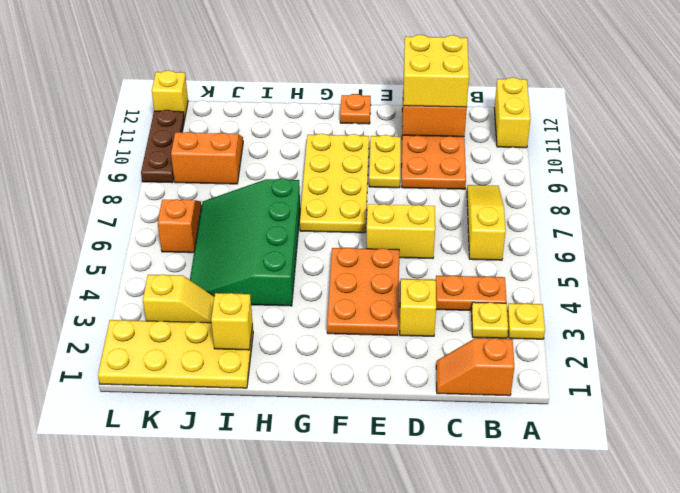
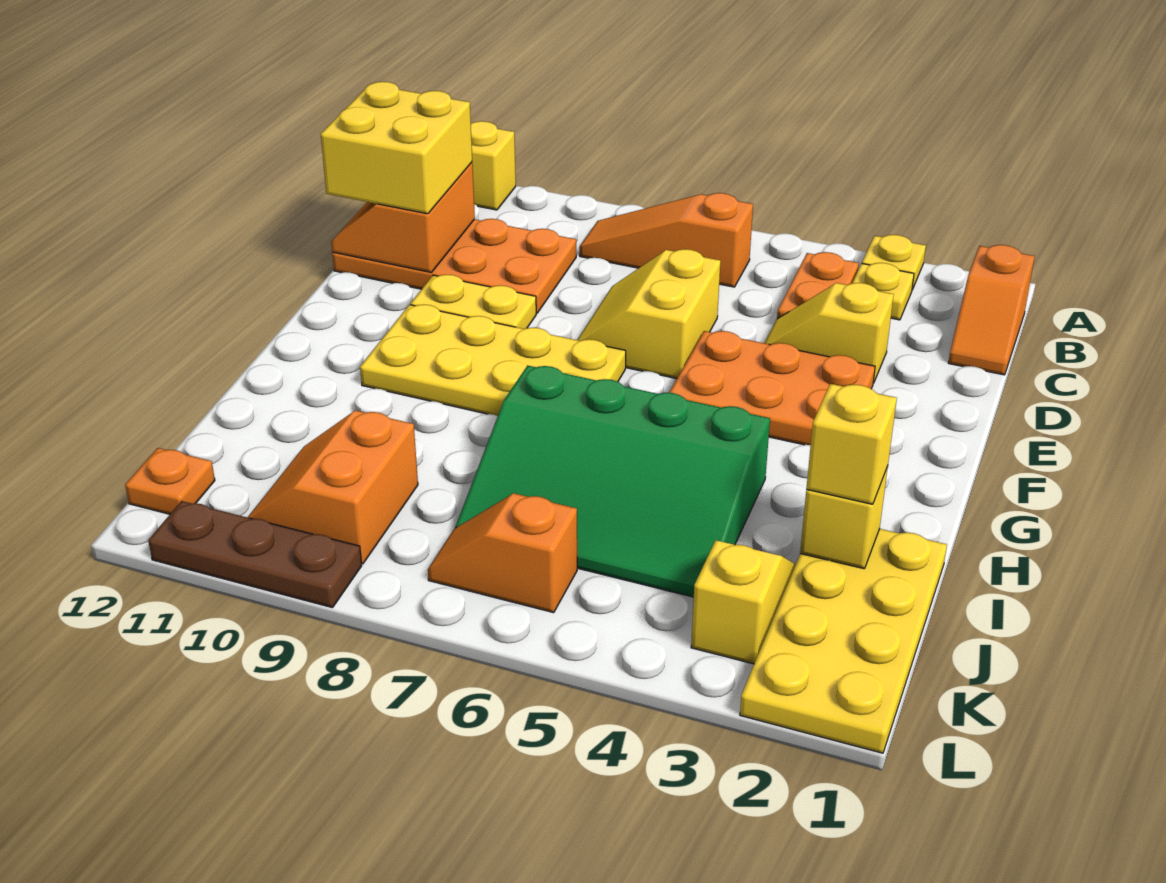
yellow slope B6:B8 level 1 top 6 -> orange slope B6:B8 level 1 top 6
orange plate F12 level 1 -> orange plate K12 level 1
yellow brick L12 level 1 -> yellow brick I2 level 3

